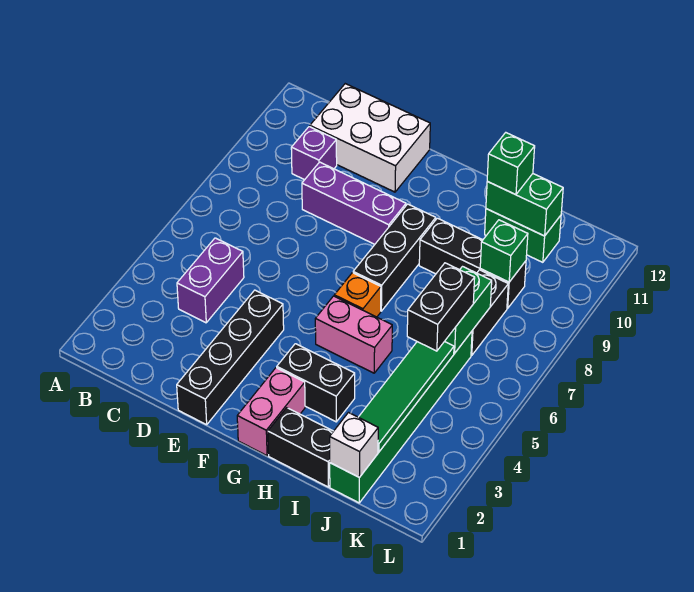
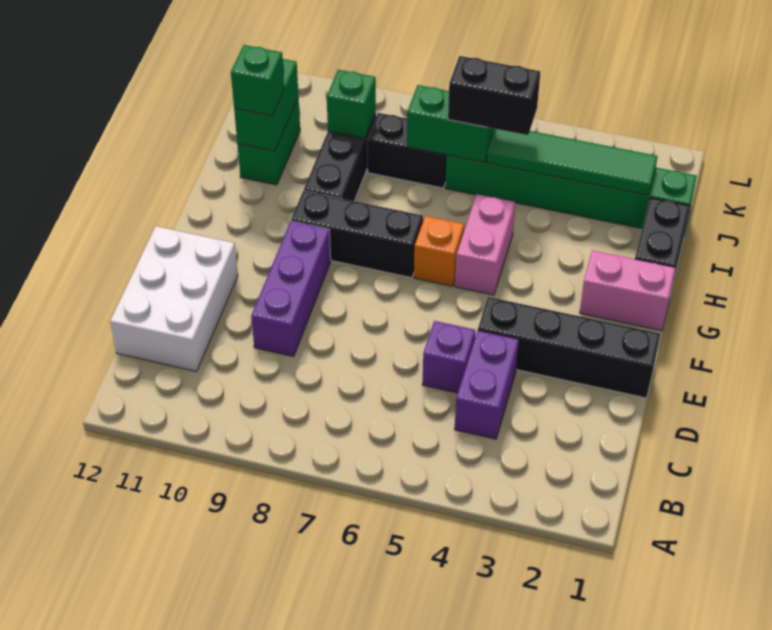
purple brick C4:C5 level 1 -> purple brick C4:D4 level 1
purple brick C10 level 1 -> purple brick D5 level 1
black brick G3:H3 level 1 -> none
white brick J1 level 2 -> none

